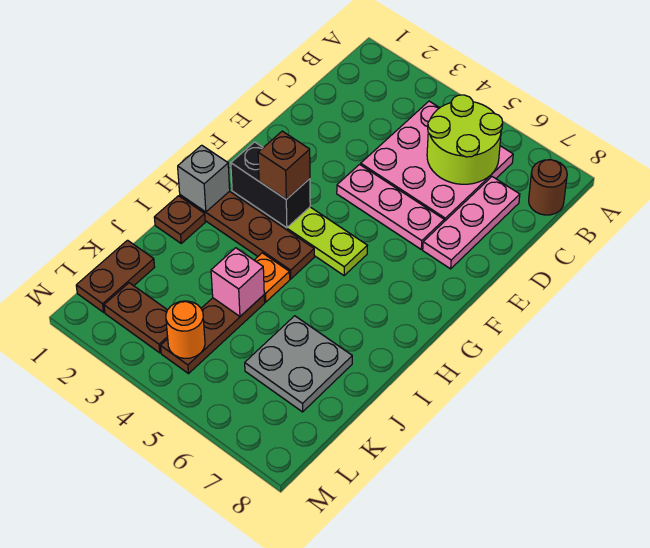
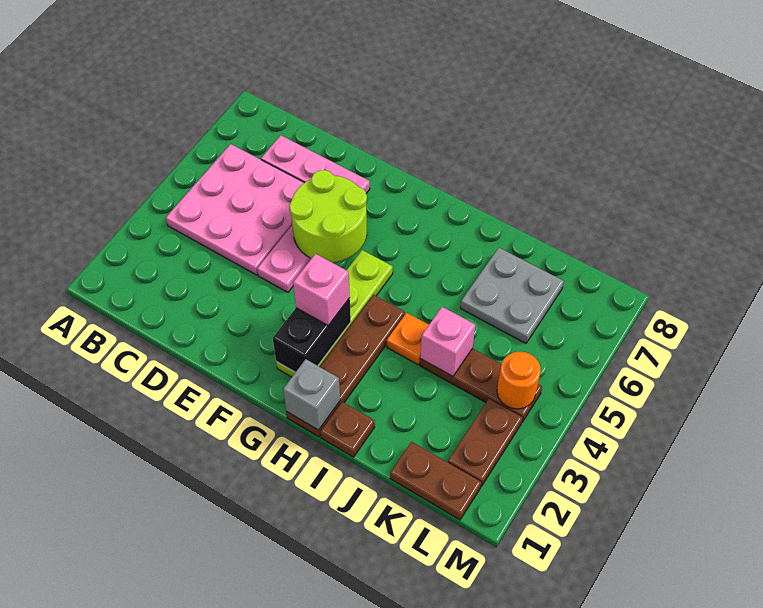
lime round brick B5:C6 level 2 -> lime round brick E5:F6 level 2
brown round brick B8 level 1 -> none
brown brick G3 level 3 -> pink brick G3 level 3

